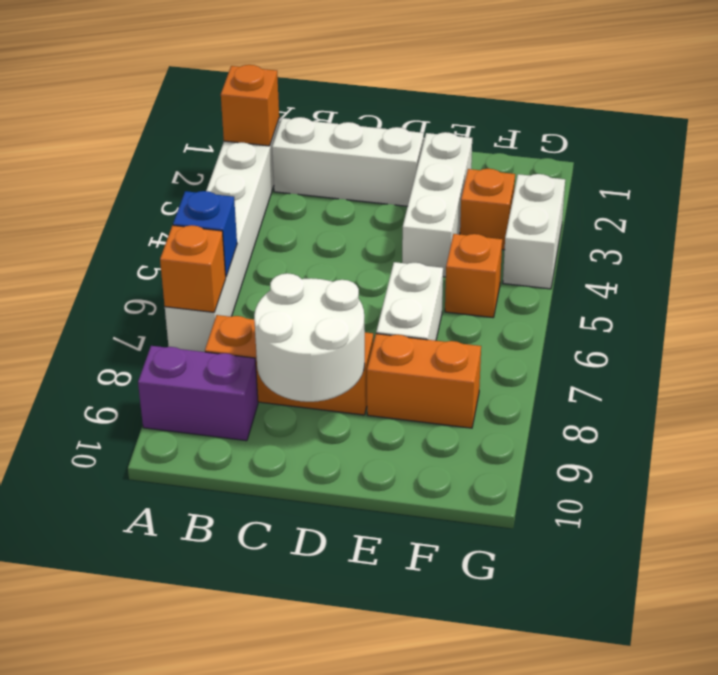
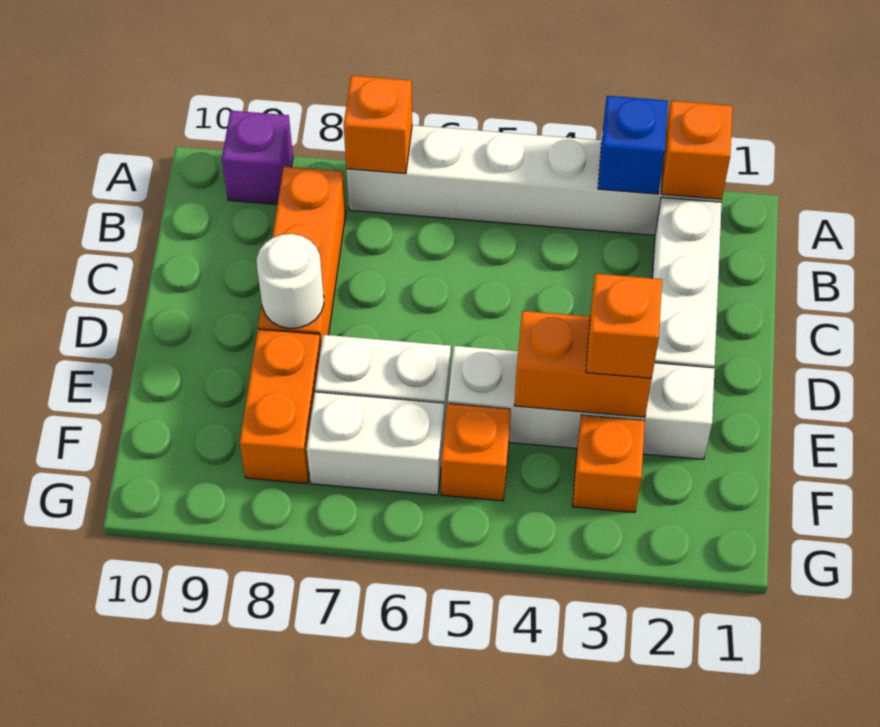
blue brick A6 level 2 -> blue brick A3 level 2
purple brick A9:B9 level 1 -> purple brick A9 level 1
white round brick C8:D9 level 2 -> white round brick D8 level 2
white brick E2:E4 level 1 -> white brick E2:E5 level 1
none -> orange brick E3:E4 level 2
none -> orange brick E3 level 3
white brick G3:G4 level 1 -> white brick F6:F7 level 1

